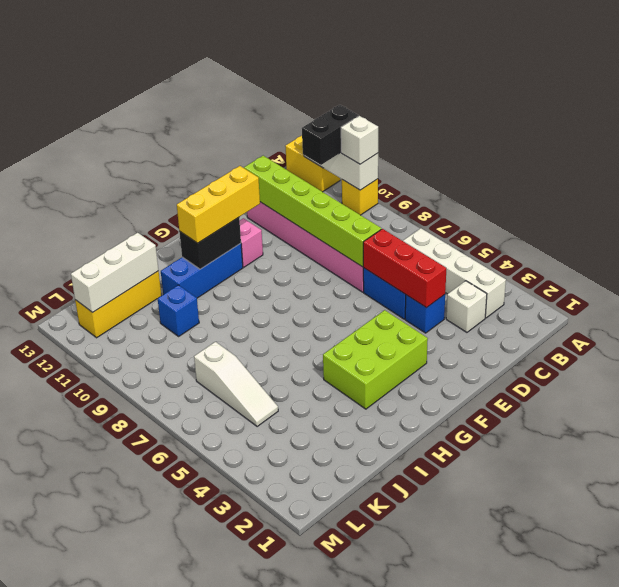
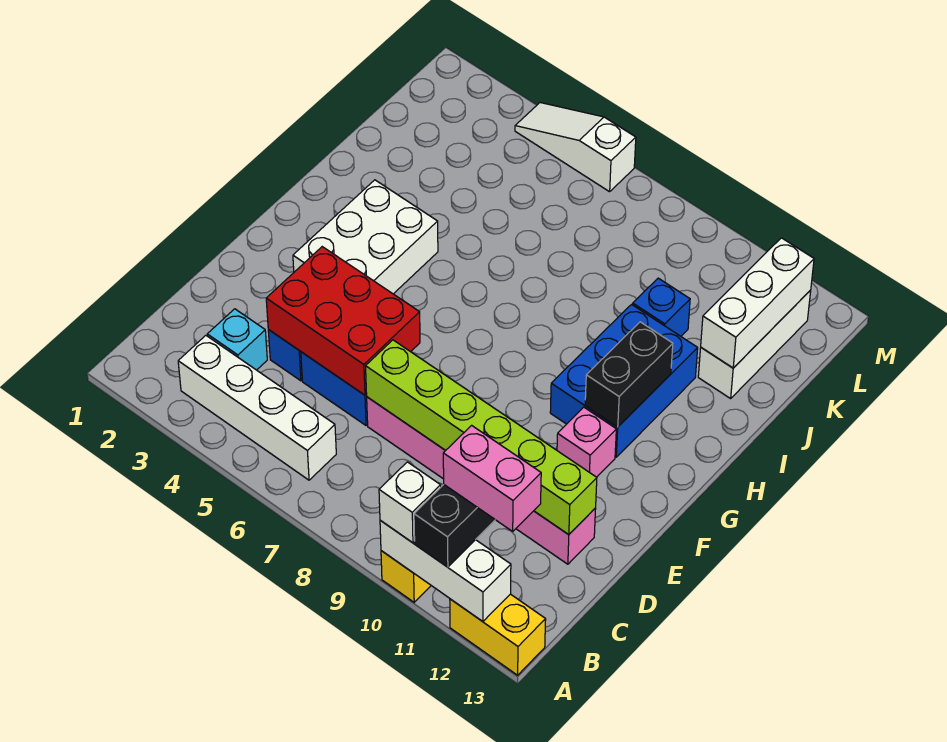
none -> pink brick B11:B12 level 4
white brick C3 level 1 -> cyan brick C3 level 1
red brick D4:D6 level 2 -> red brick D4:E6 level 2
lime brick F3:H4 level 1 -> white brick F3:H4 level 1
yellow brick F11:H11 level 3 -> none
blue brick G11:I11 level 1 -> blue brick G10:I11 level 1
yellow brick J12:L12 level 1 -> white brick J12:L12 level 1
white slope K5:K7 level 1 top 7 -> white slope M4:M6 level 1 top 6

